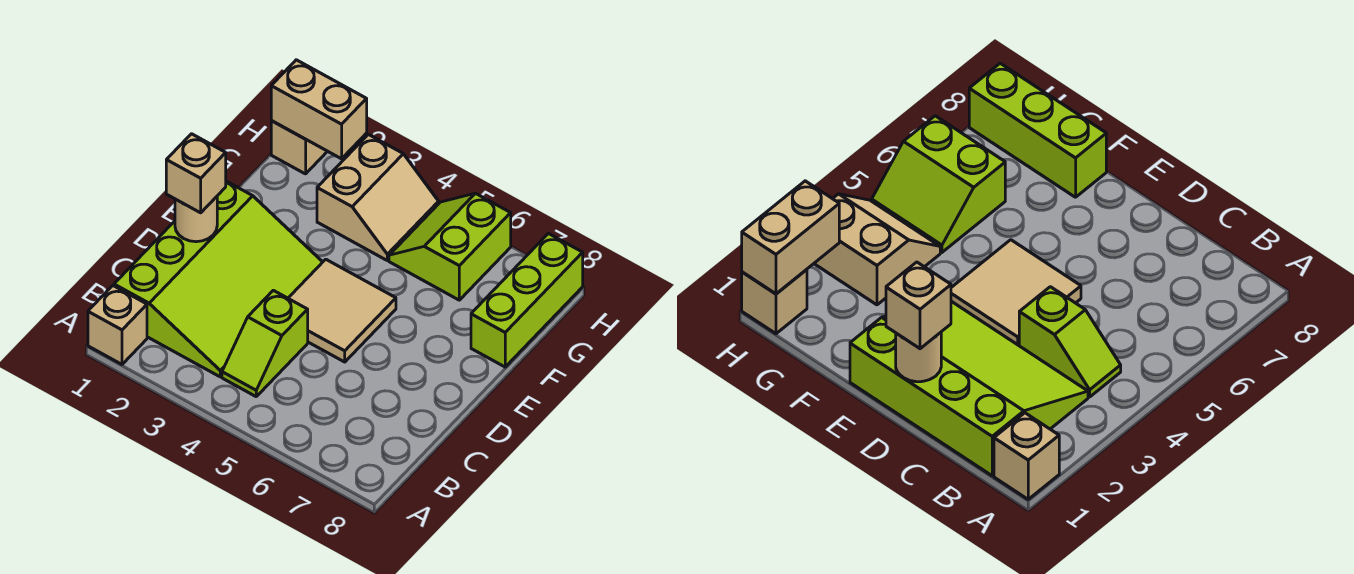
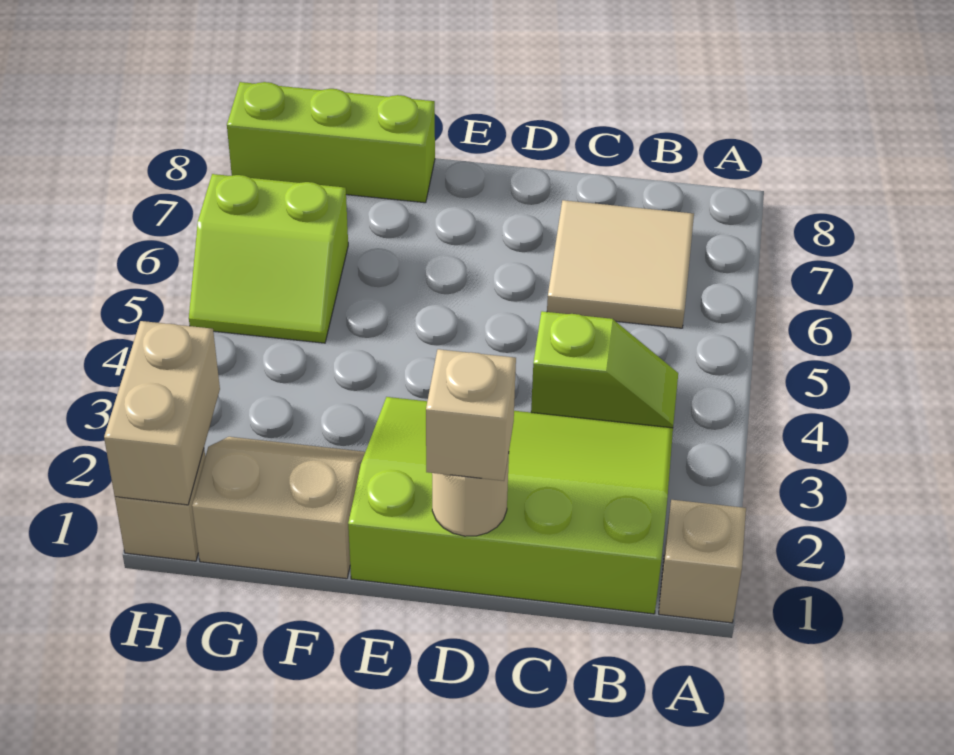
tan tile D4:E5 level 1 -> tan tile B6:C7 level 1
tan slope G3:H4 level 1 top 3 -> tan slope F1:G2 level 1 top 1

